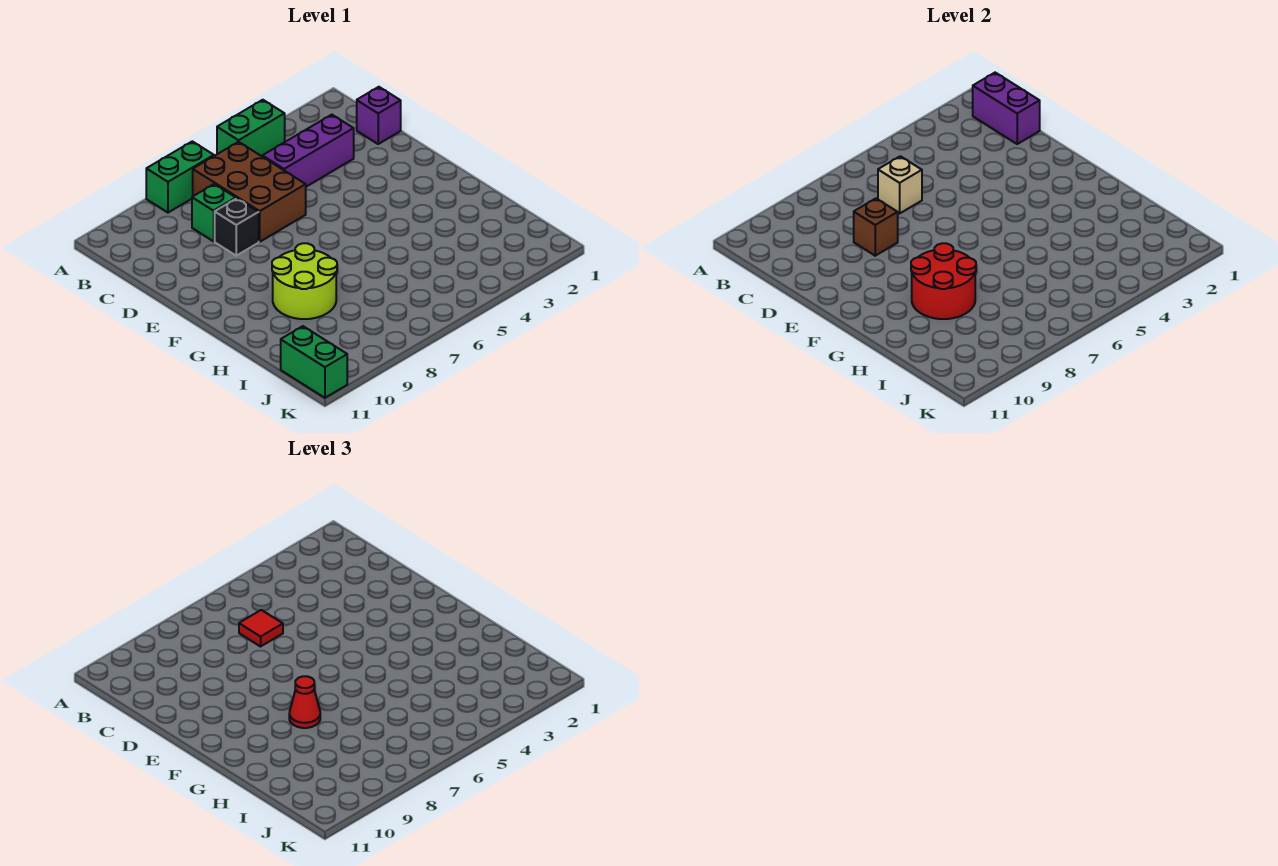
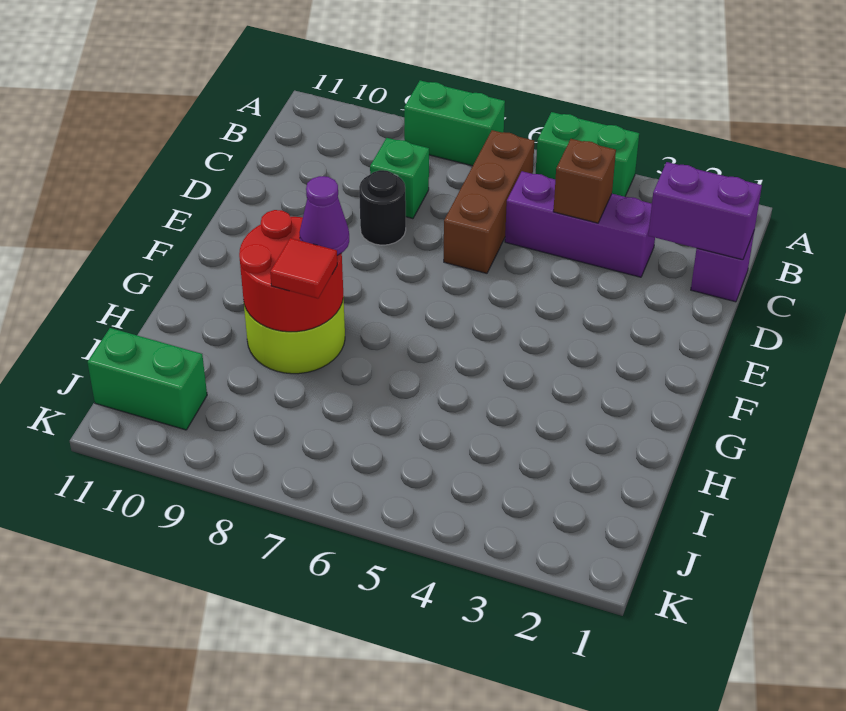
purple brick B1:C1 level 2 -> purple brick C1:C2 level 2
brown brick B6:D7 level 1 -> brown brick B6:D6 level 1
tan brick C6 level 2 -> none
red tile C6 level 3 -> red tile H8 level 3
black brick D8 level 1 -> black round brick D8 level 1
brown brick D8 level 2 -> brown brick C4 level 2
red cone G8 level 3 -> purple cone G8 level 3
green brick J11:K11 level 1 -> green brick J10:J11 level 1

